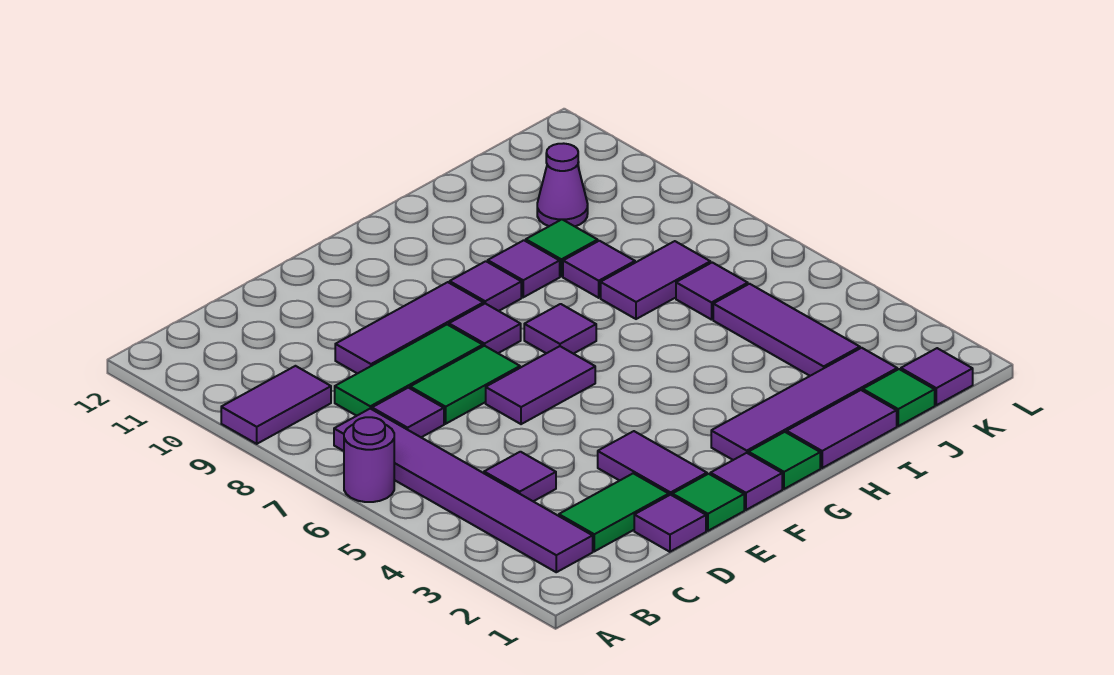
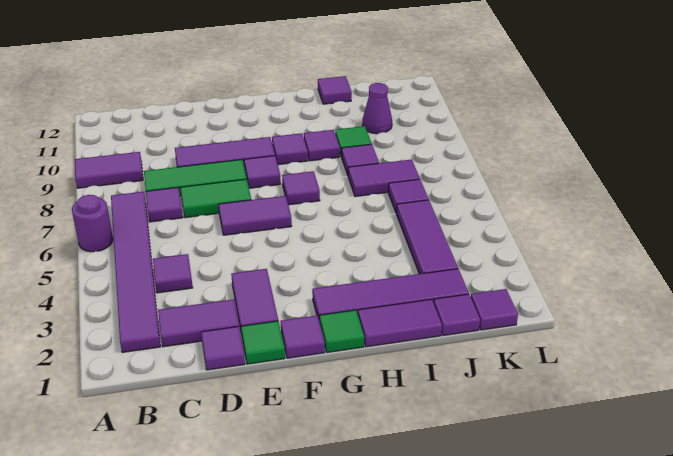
green tile C2:D2 level 1 -> purple tile C2:D2 level 1
none -> purple tile I12 level 1
green tile J1 level 1 -> purple tile J1 level 1

